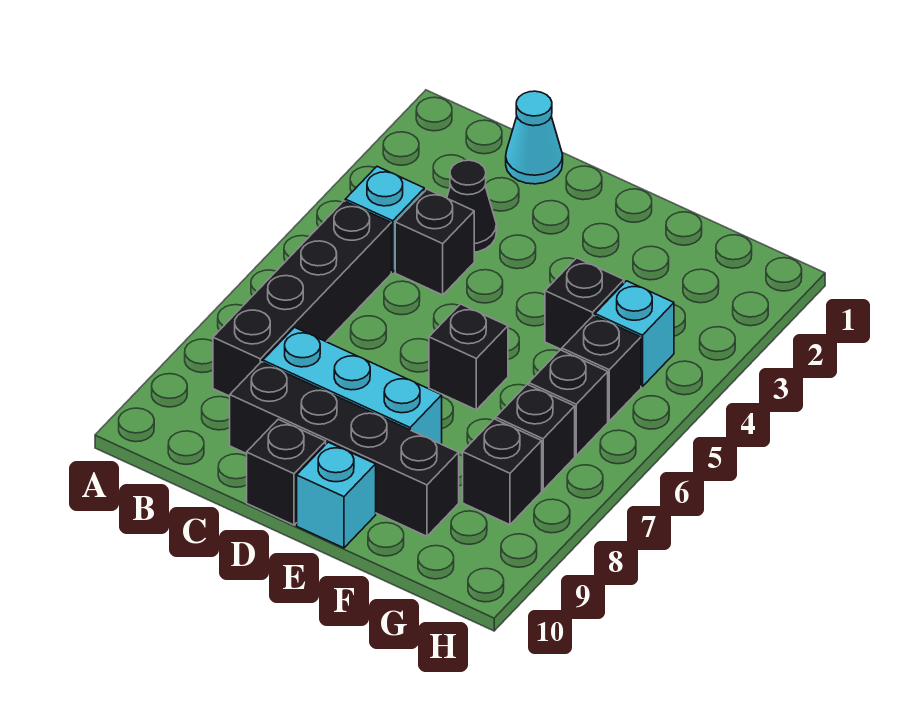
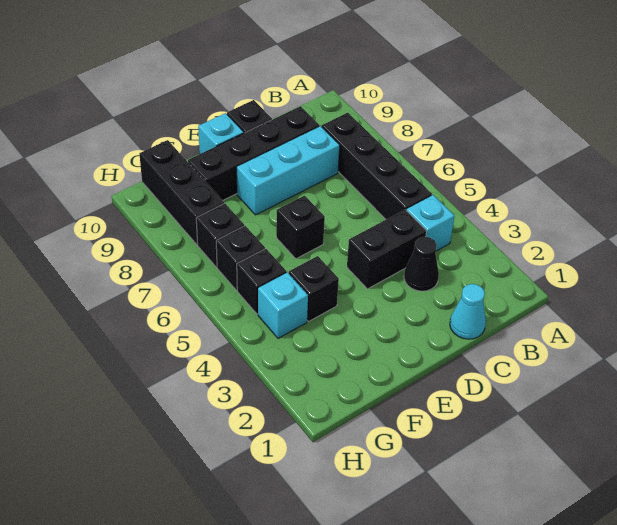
black brick C4 level 1 -> black brick C4:D4 level 1
black brick G8 level 1 -> black brick G8:G10 level 1

